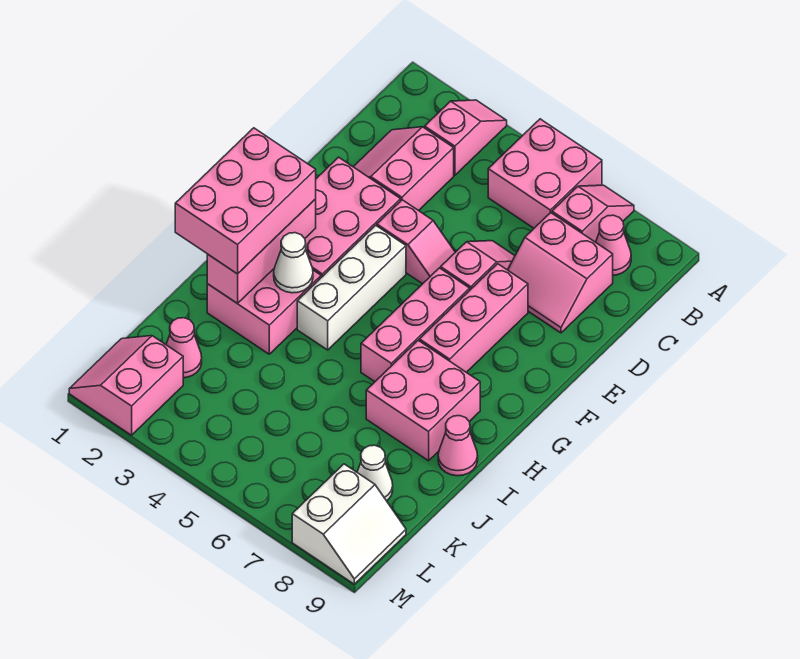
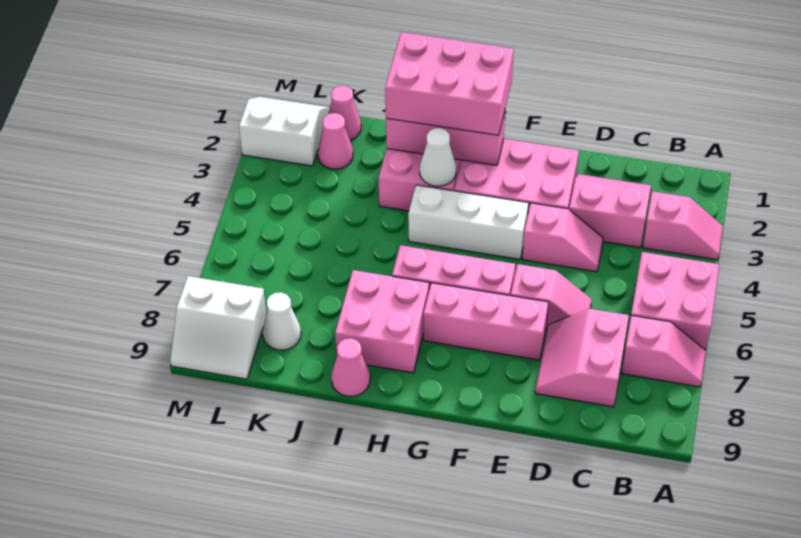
pink cone B8 level 1 -> pink cone K1 level 1
pink slope E4:E5 level 1 top 4 -> pink slope D4:E4 level 1 top E
pink slope L1:M2 level 1 top 2 -> white slope L1:M2 level 1 top 2

